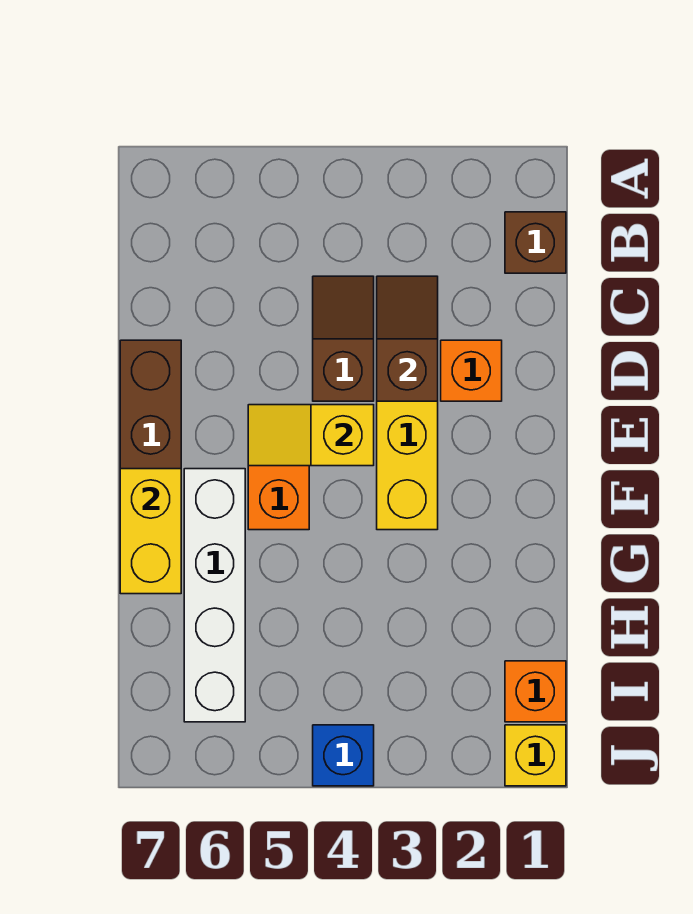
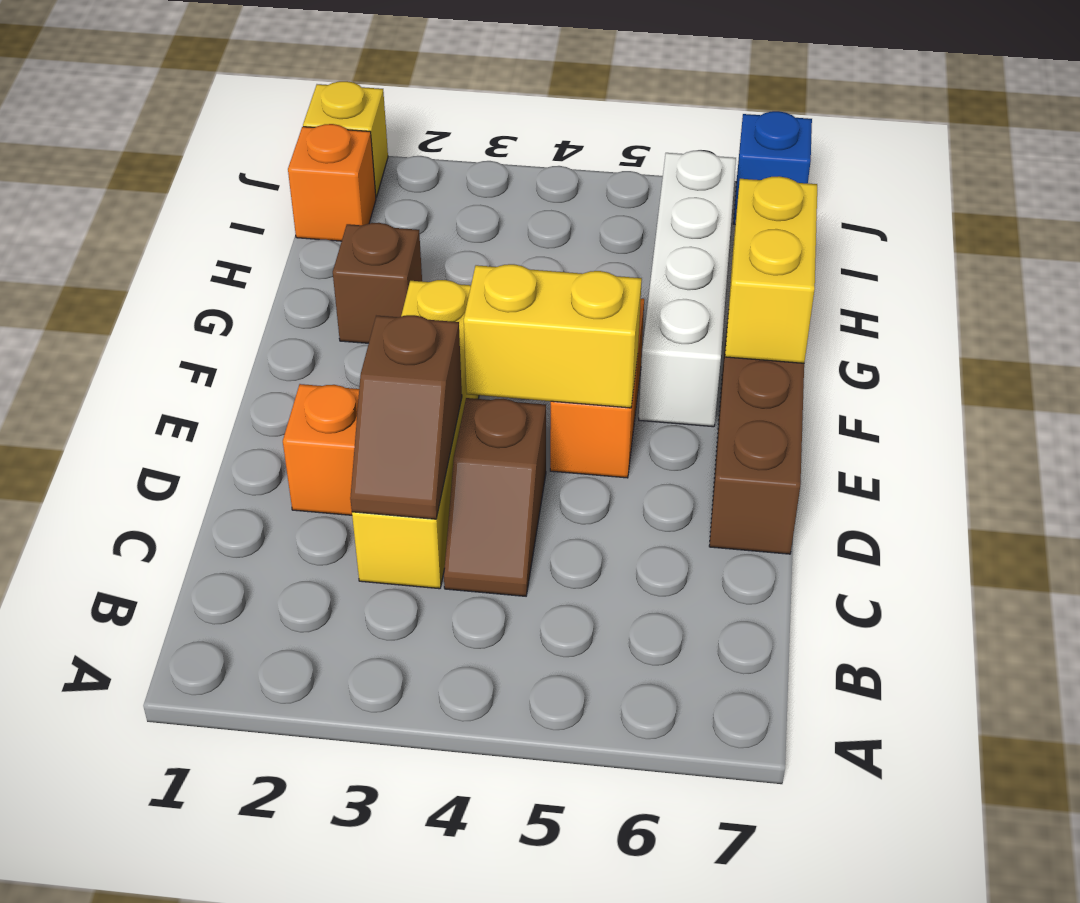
brown brick B1 level 1 -> brown brick G2 level 1
yellow slope E4:E5 level 2 top 4 -> yellow brick E4:E5 level 2
blue brick J4 level 1 -> blue brick J7 level 1

